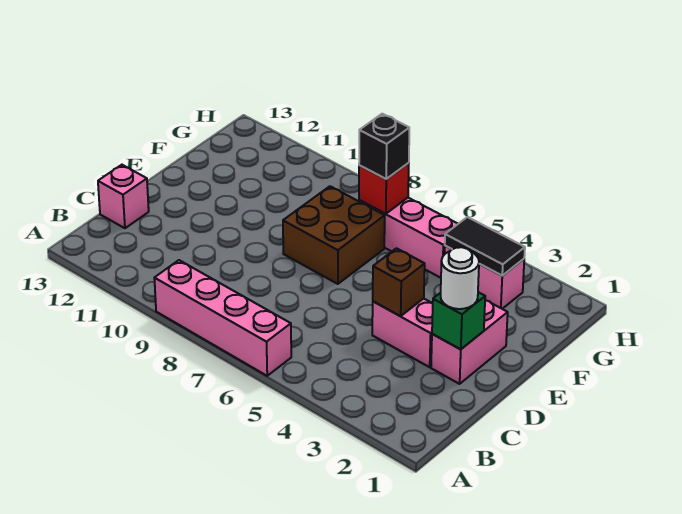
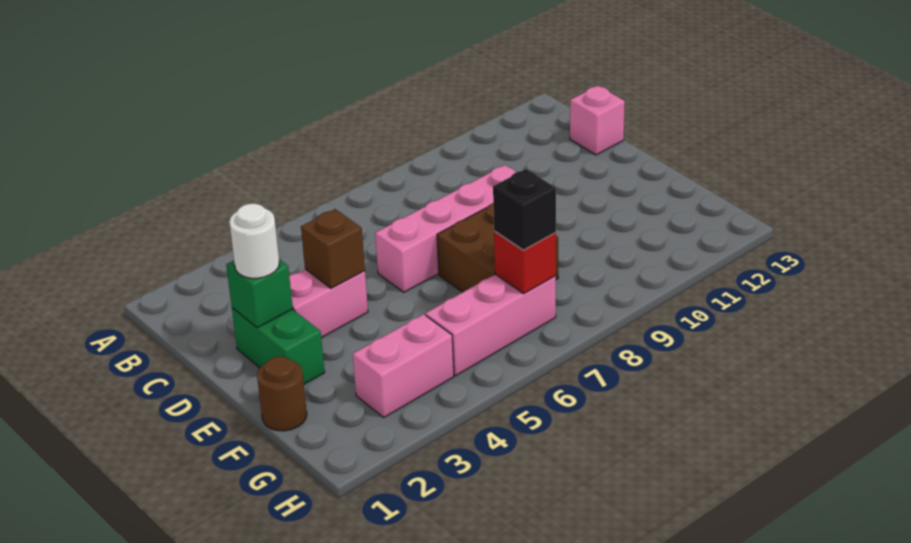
pink brick A6:A9 level 1 -> pink brick D6:D9 level 1
pink brick D2:E2 level 1 -> green brick D2:E2 level 1
none -> brown round brick F1 level 1
black tile G3:G4 level 2 -> none

